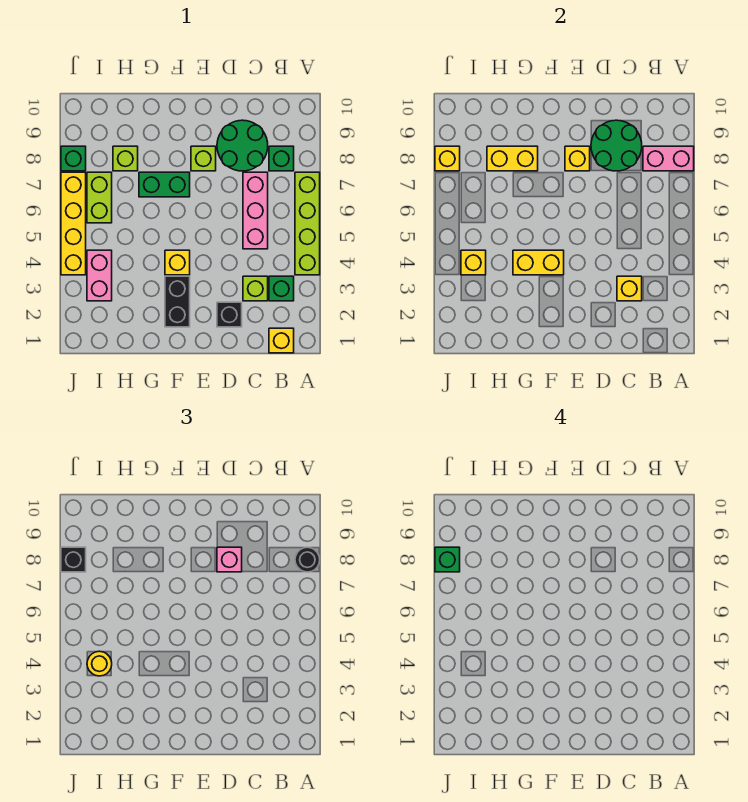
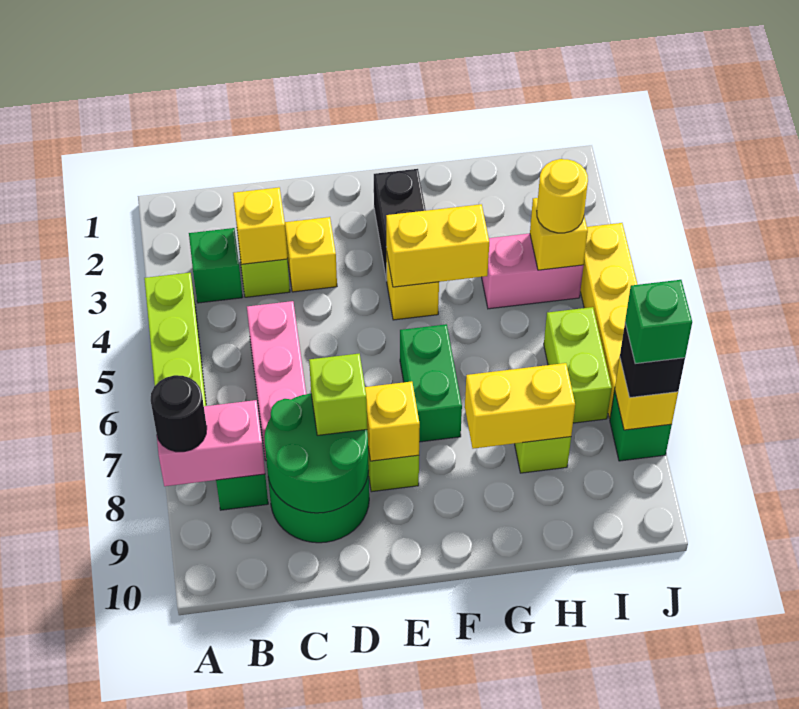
yellow brick B1 level 1 -> yellow brick D3 level 1
black brick D2 level 1 -> none
pink brick D8 level 3 -> lime brick D8 level 3
green brick F7:G7 level 1 -> green brick F6:F7 level 1
pink brick I3:I4 level 1 -> pink brick H4:I4 level 1

